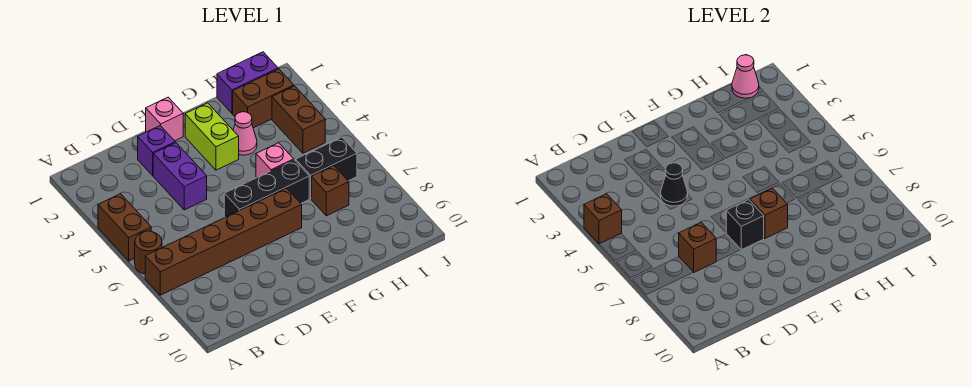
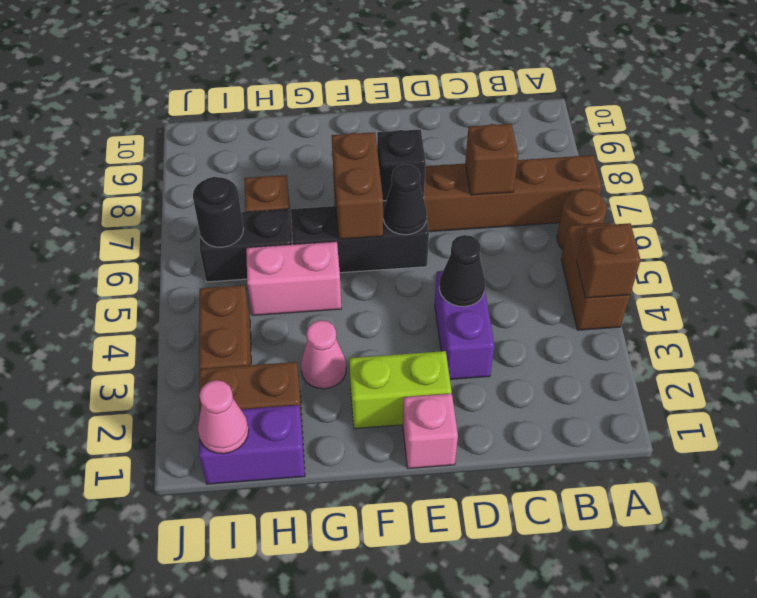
purple brick D2 level 1 -> none
none -> black cone E6 level 2
lime brick F2:F3 level 1 -> lime brick E2:F2 level 1
brown brick F7 level 2 -> brown brick F6:F7 level 2
pink brick G5 level 1 -> pink brick G5:H5 level 1
none -> black round brick I6 level 2

